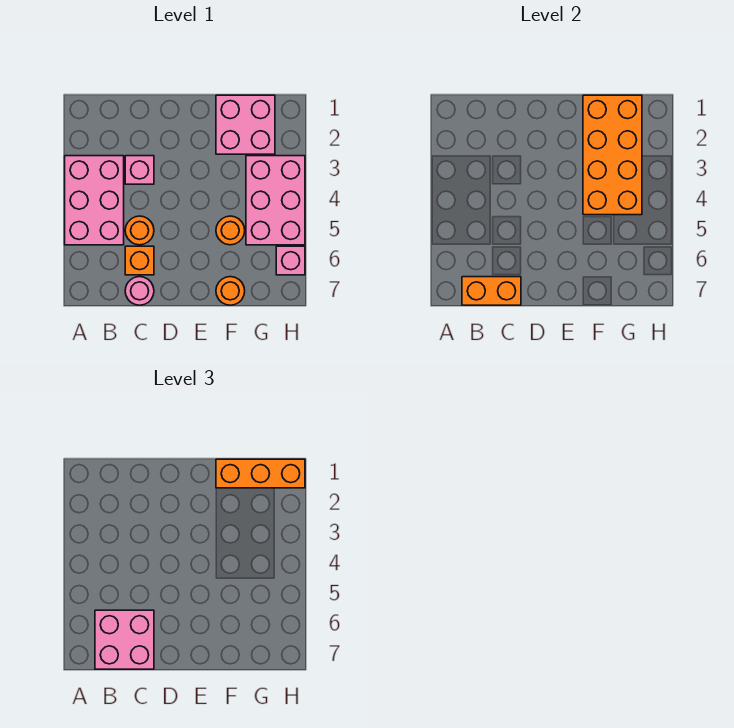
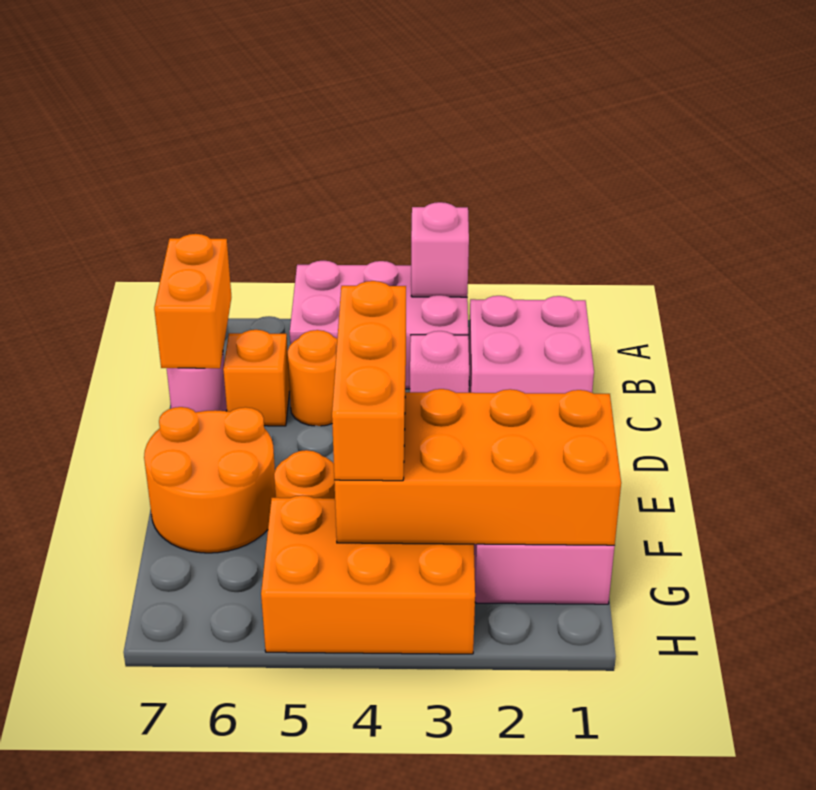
pink brick B6:C7 level 3 -> pink brick B1:C2 level 1
orange brick F1:H1 level 3 -> orange brick E4:G4 level 3
orange round brick F7 level 1 -> orange round brick E6:F7 level 1
pink brick G3:H5 level 1 -> orange brick G3:H5 level 1
pink brick H6 level 1 -> pink brick A3 level 2

